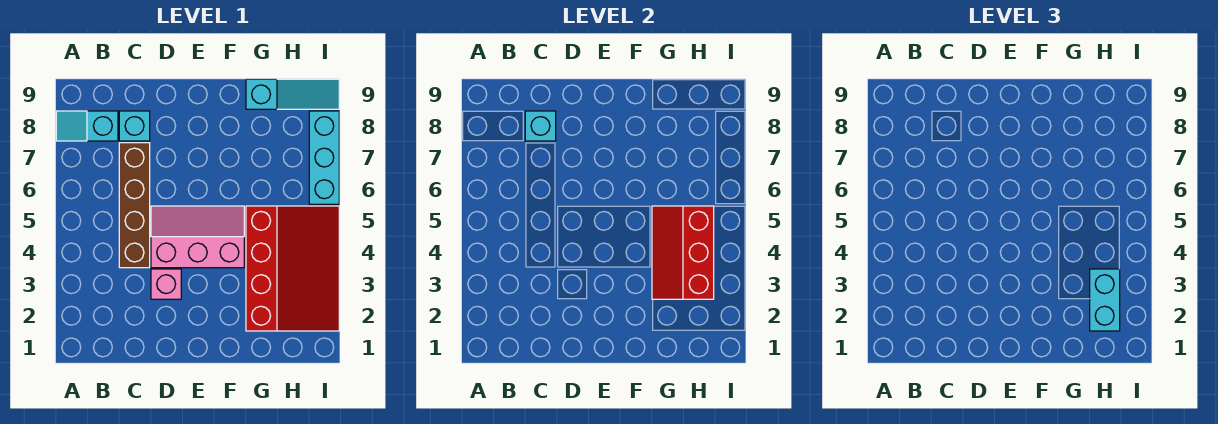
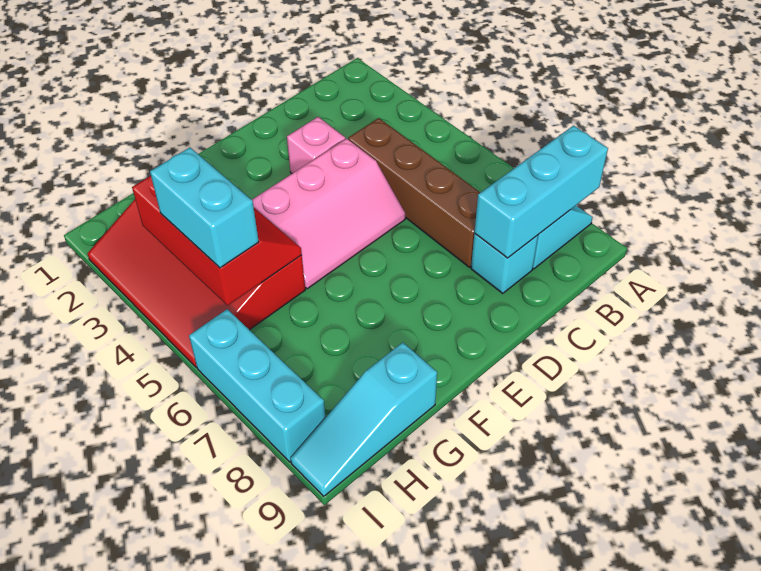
cyan brick C8 level 2 -> cyan brick A8:C8 level 2
cyan brick H2:H3 level 3 -> cyan brick H4:H5 level 3

